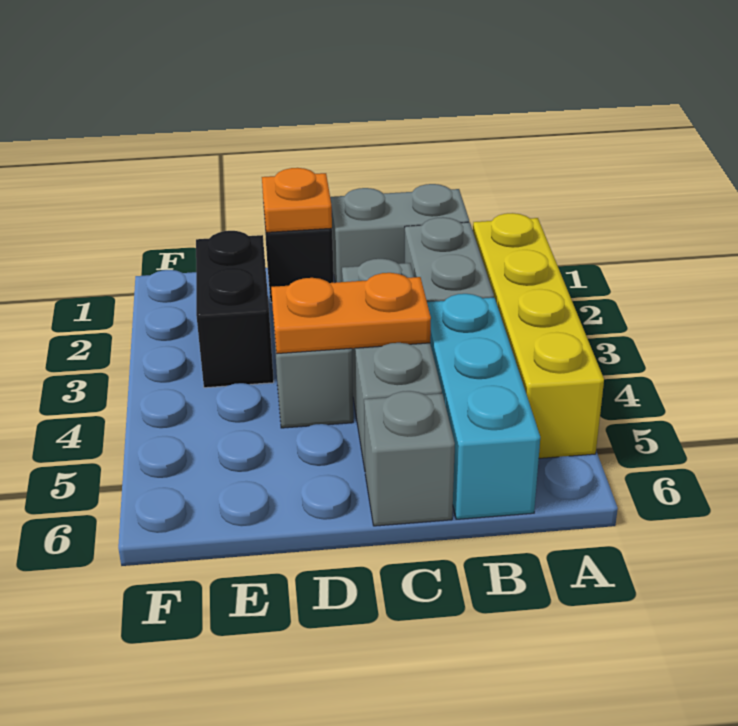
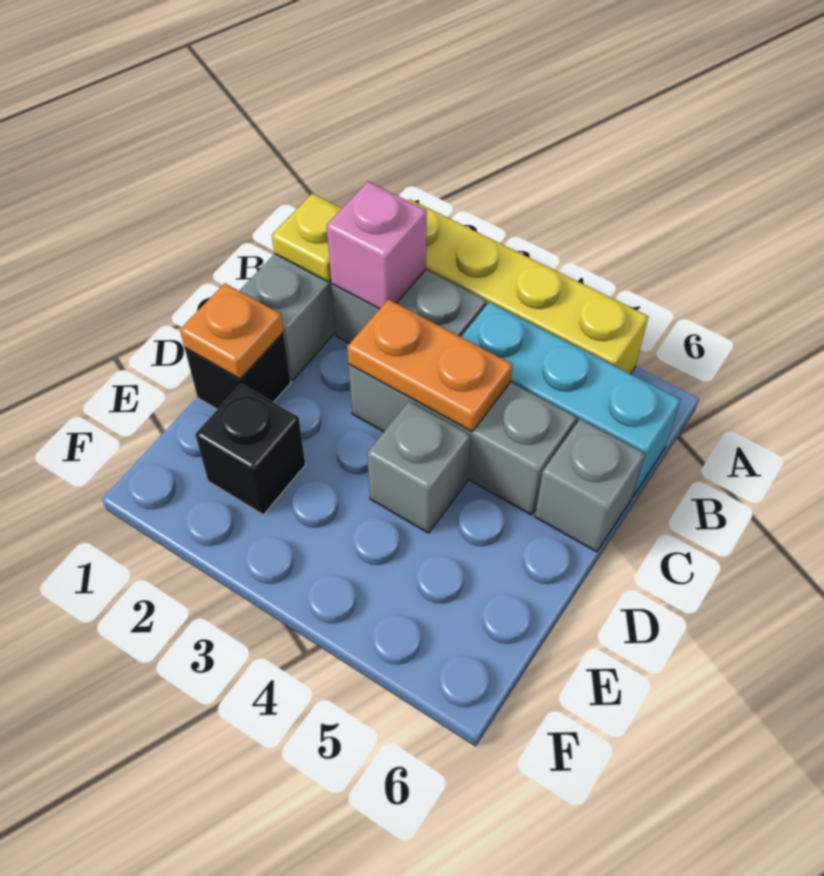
none -> yellow plate B1 level 2
none -> pink brick B2 level 2
orange plate C4:D4 level 2 -> orange plate C3:C4 level 2
black brick E2:E3 level 1 -> black brick E2 level 1

